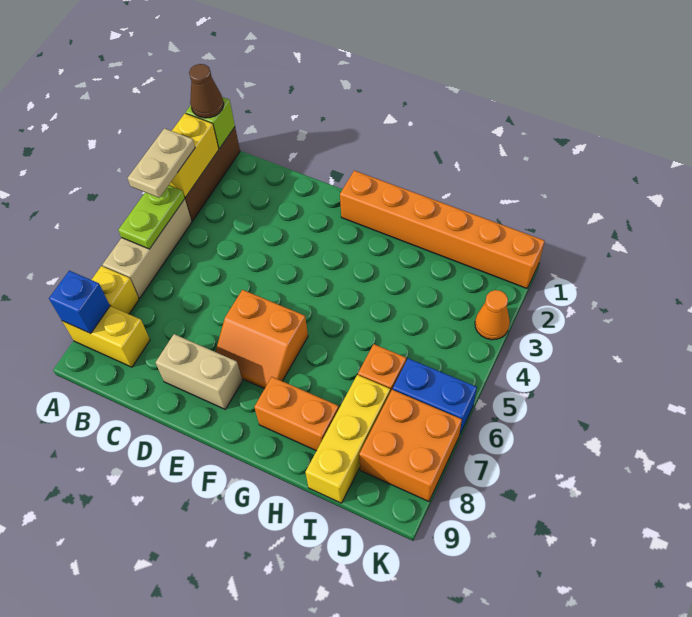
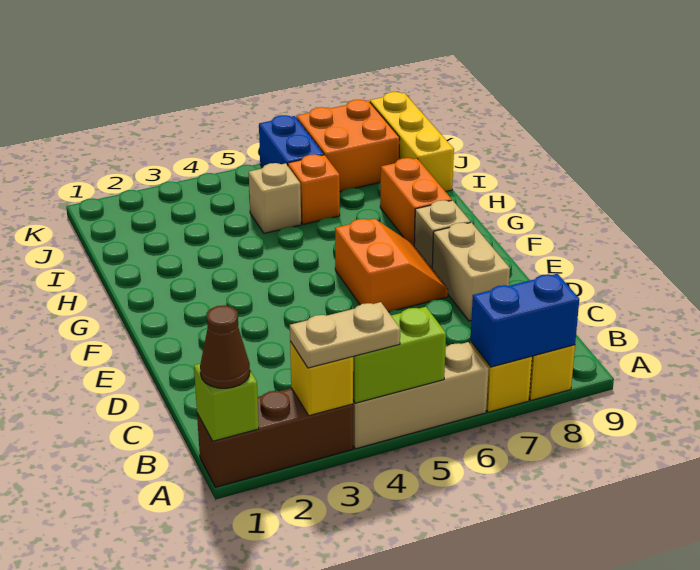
yellow brick A2:A3 level 2 -> yellow brick A3 level 2
lime plate A4:A5 level 2 -> lime brick A4:A5 level 2
blue brick A8 level 2 -> blue brick A7:A8 level 2
orange brick F1:K1 level 1 -> none
none -> tan brick F8 level 1
none -> tan brick I5 level 1
yellow brick I7:I9 level 1 -> yellow brick I9:K9 level 1
orange cone K3 level 1 -> none

